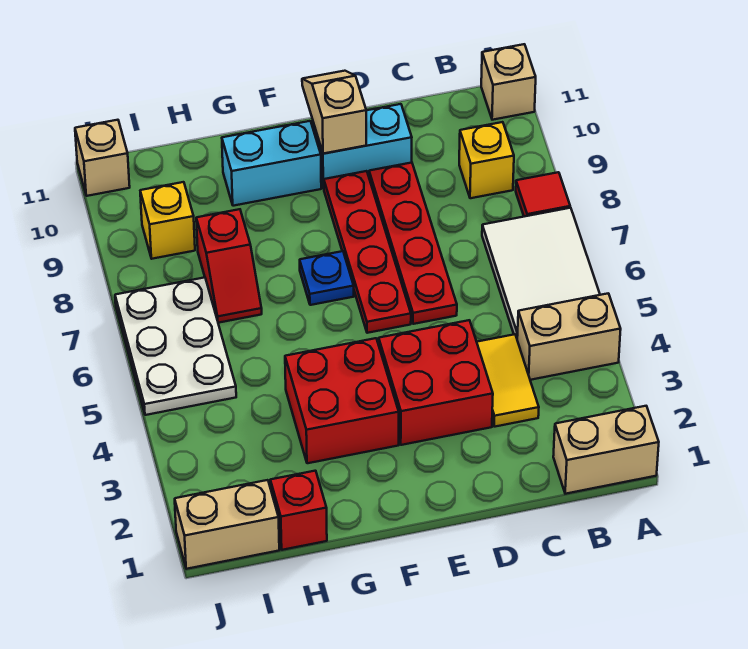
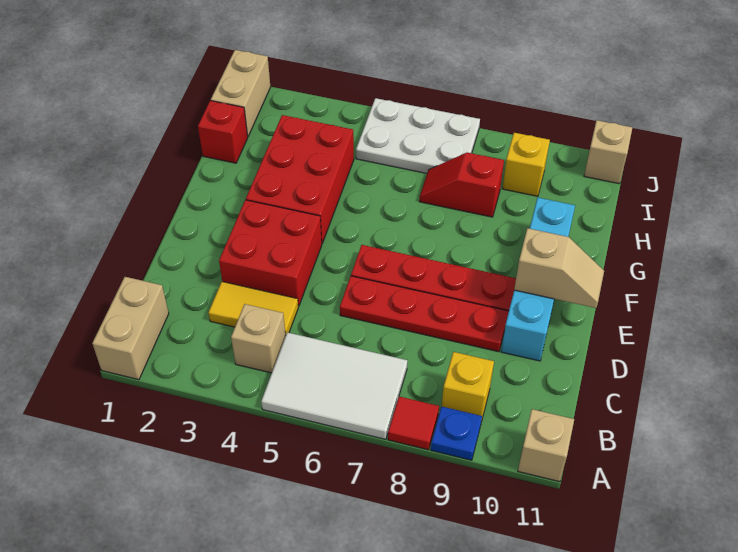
tan brick A4:B4 level 1 -> tan brick B4 level 1
red brick F3:G4 level 1 -> red brick F3:H4 level 1
blue plate F7 level 1 -> blue plate A9 level 1

